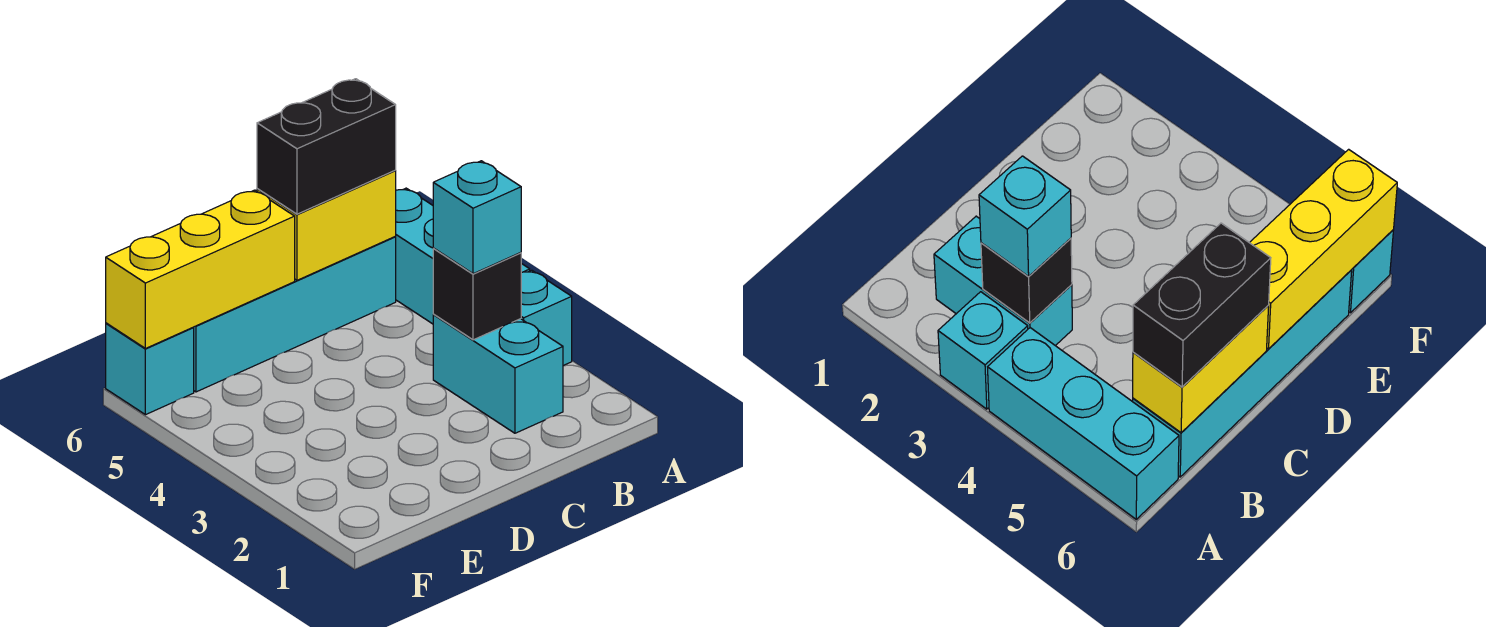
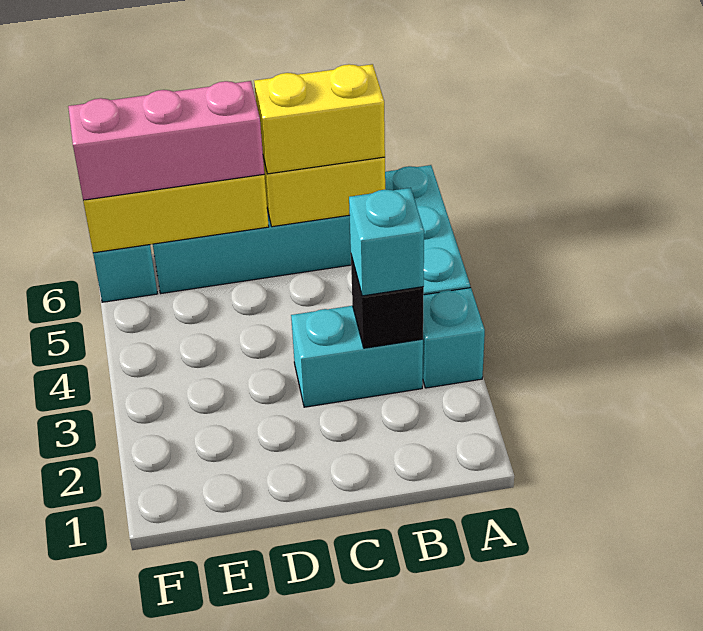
cyan brick B2:B3 level 1 -> cyan brick B3:C3 level 1
black brick B6:C6 level 3 -> yellow brick B6:C6 level 3
none -> pink brick D6:F6 level 3

